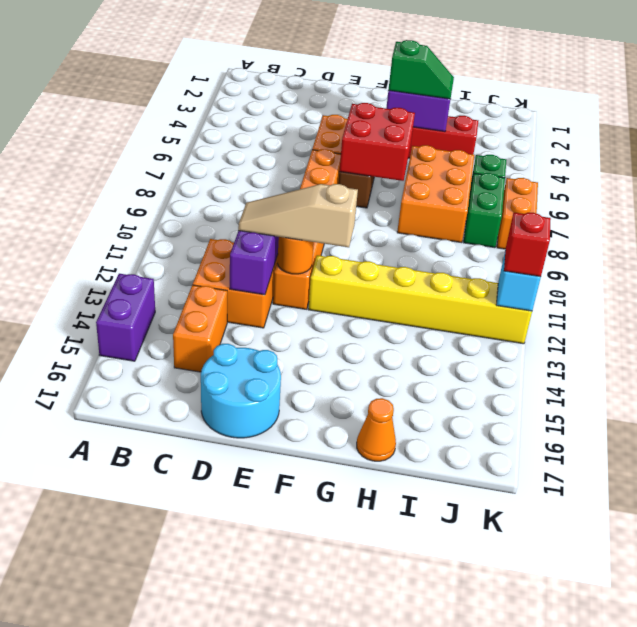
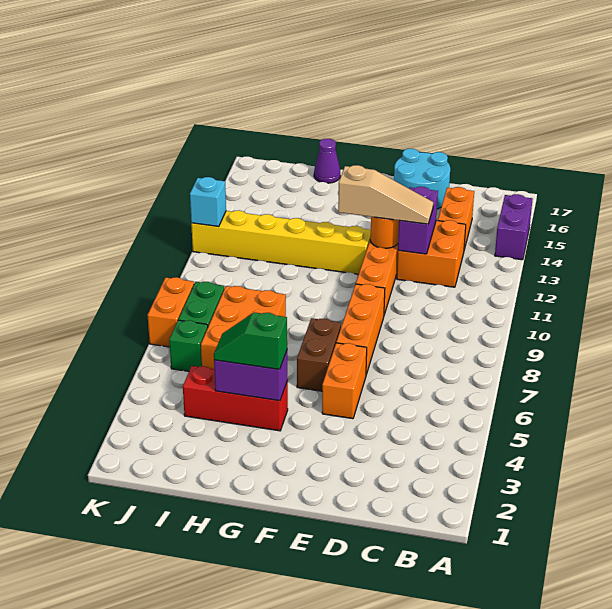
red brick F6:G7 level 2 -> none
orange cone H17 level 1 -> purple cone H17 level 1
red brick K12 level 3 -> none

